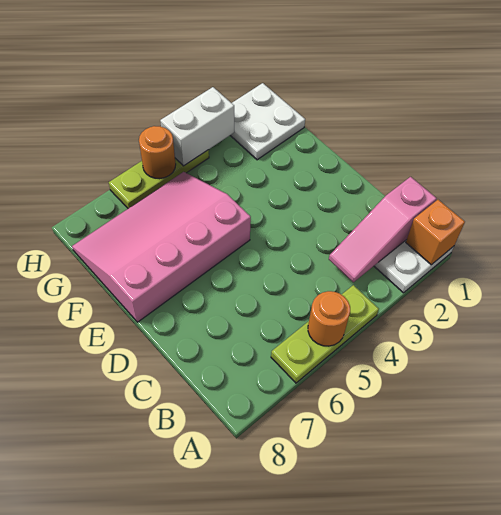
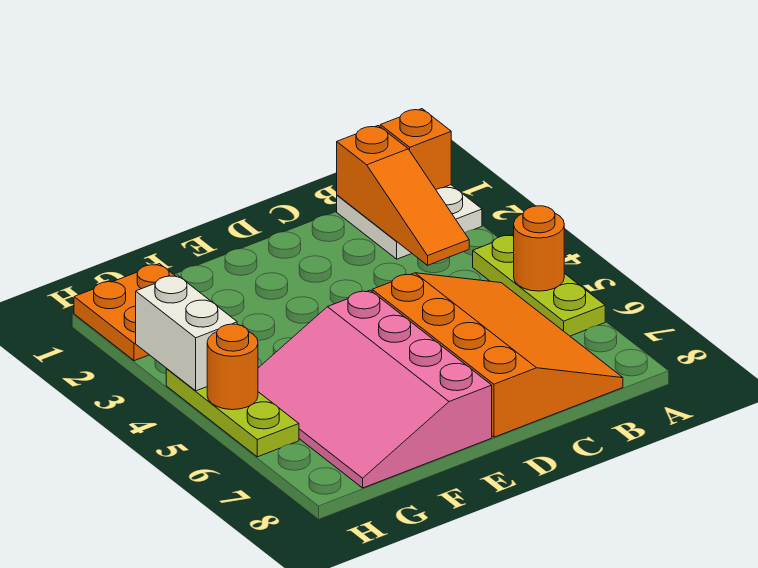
pink slope B1:B3 level 2 top 1 -> orange slope B1:B3 level 2 top 1
none -> orange slope B5:D8 level 1 top D
white plate G1:H2 level 1 -> orange plate G1:H2 level 1

